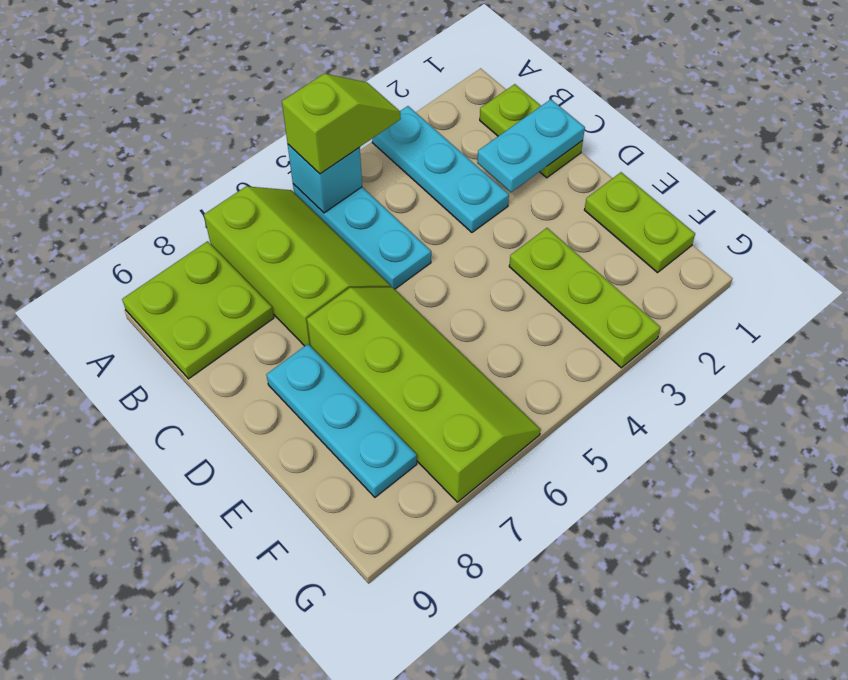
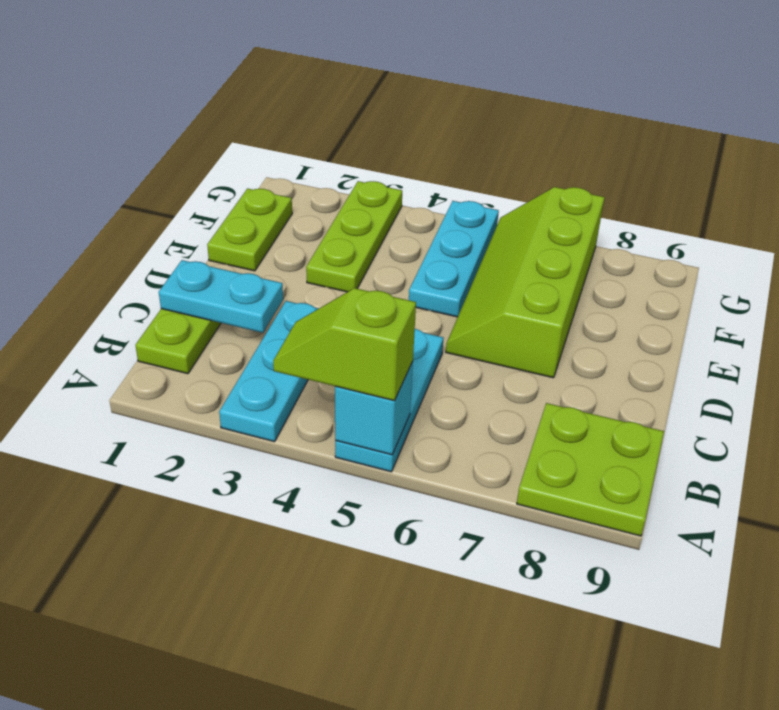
lime slope A6:C7 level 1 top 7 -> none
cyan plate D8:F8 level 1 -> cyan plate E5:G5 level 1

